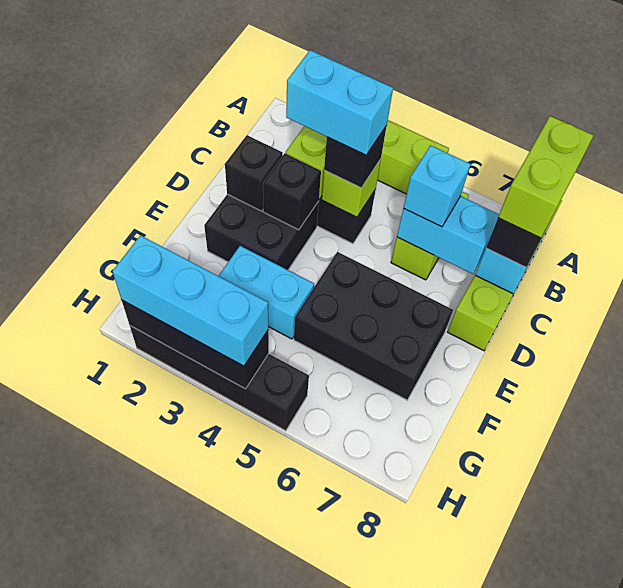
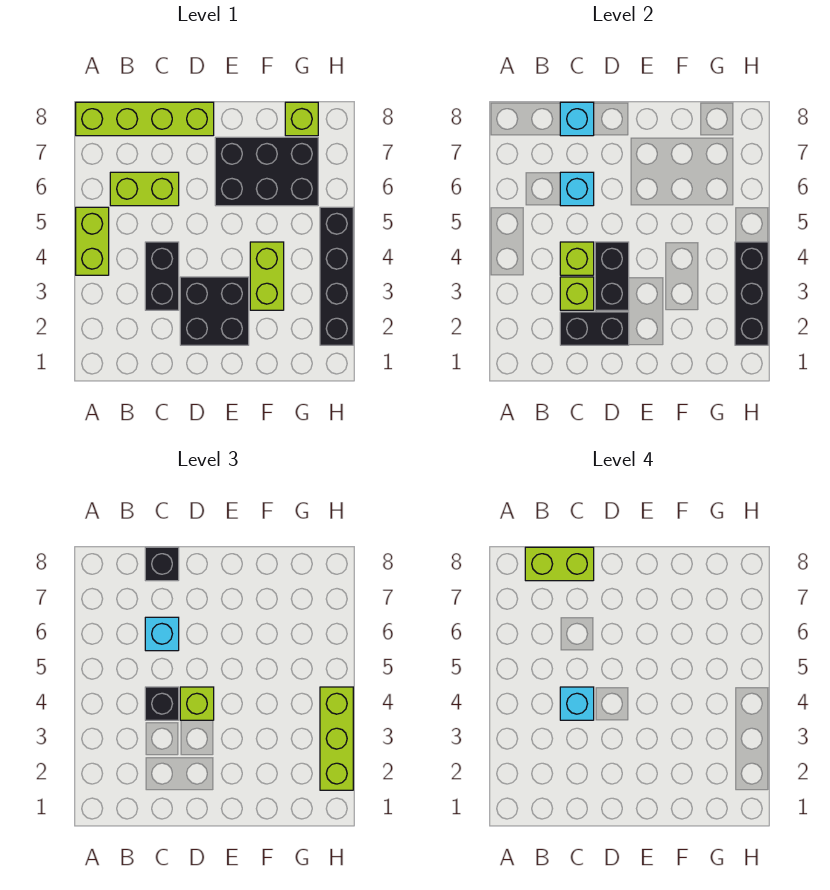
cyan brick C3:C4 level 4 -> cyan brick C4 level 4
cyan brick C6:C7 level 2 -> cyan brick C6 level 2
black brick D2 level 2 -> black brick C2:D2 level 2
black brick D3 level 2 -> black brick D3:D4 level 2
none -> lime brick D4 level 3
black brick E5:F7 level 1 -> black brick E6:G7 level 1
cyan brick F3:F4 level 1 -> lime brick F3:F4 level 1
none -> lime brick G8 level 1
cyan brick H2:H4 level 3 -> lime brick H2:H4 level 3

